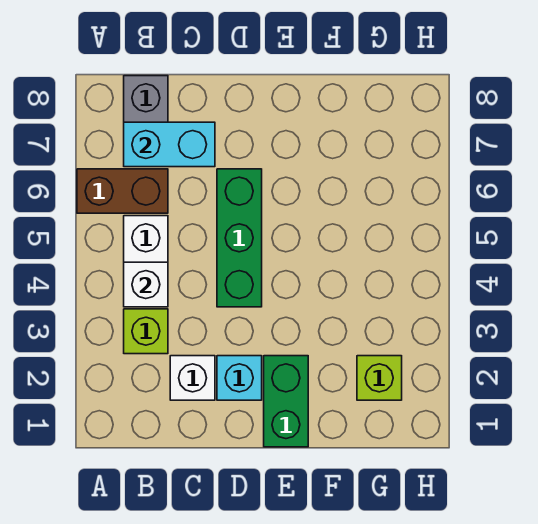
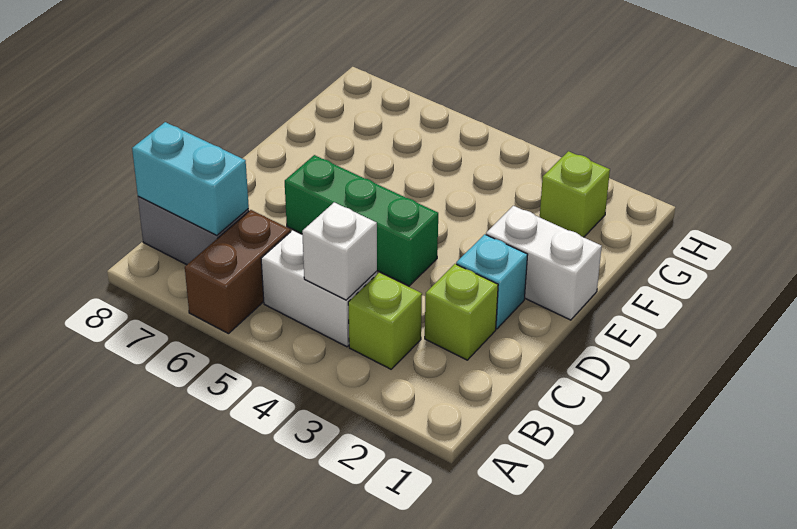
cyan brick B7:C7 level 2 -> cyan brick B7:B8 level 2
white brick C2 level 1 -> lime brick C2 level 1
green brick E1:E2 level 1 -> white brick E1:E2 level 1

